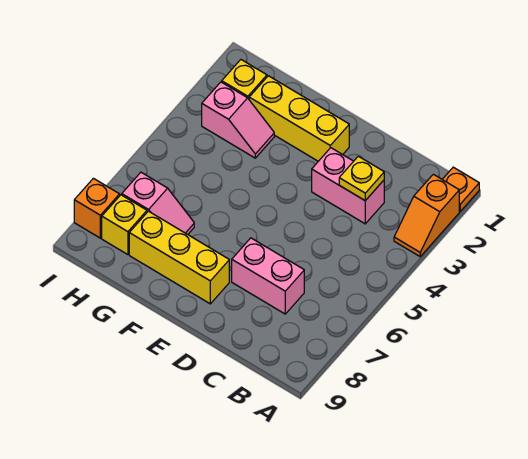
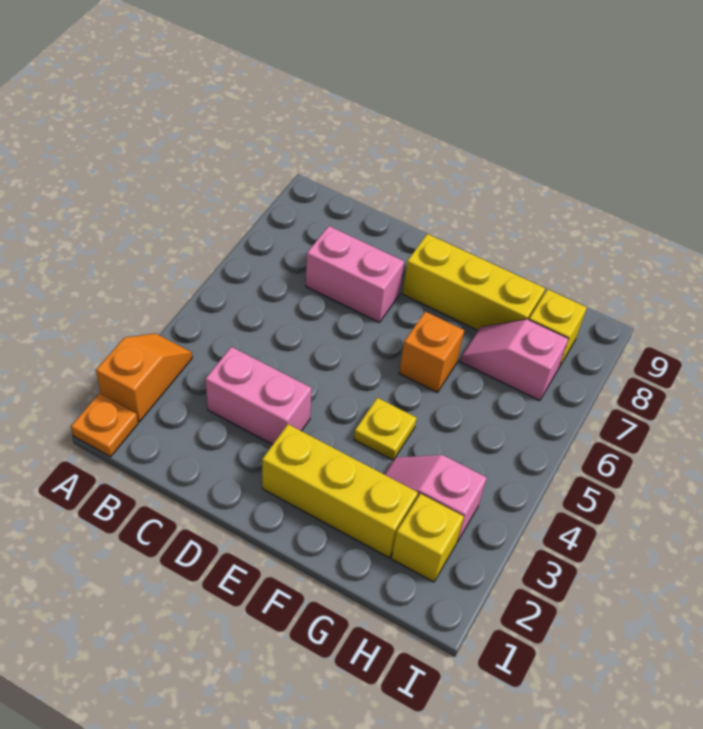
yellow plate C3 level 2 -> yellow plate F4 level 1
orange brick I8 level 1 -> orange brick F6 level 1

